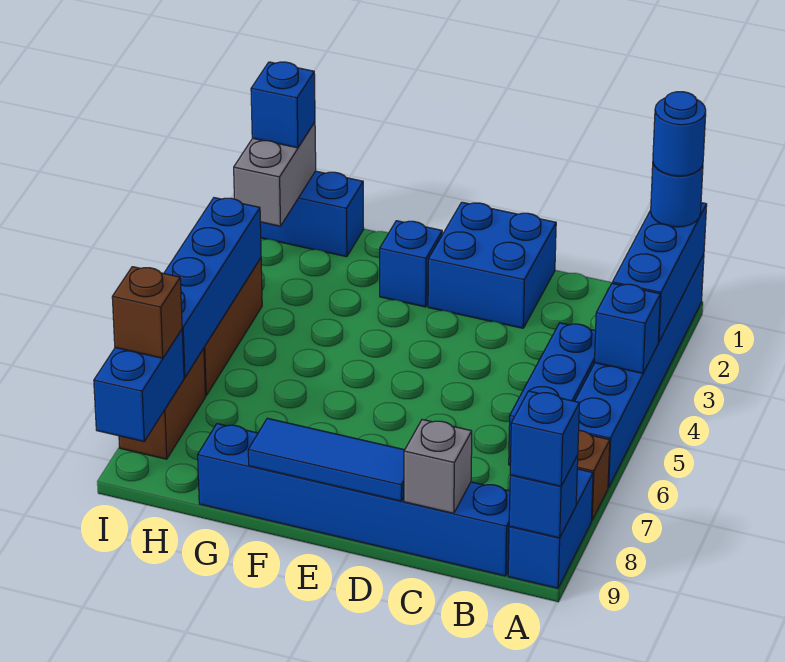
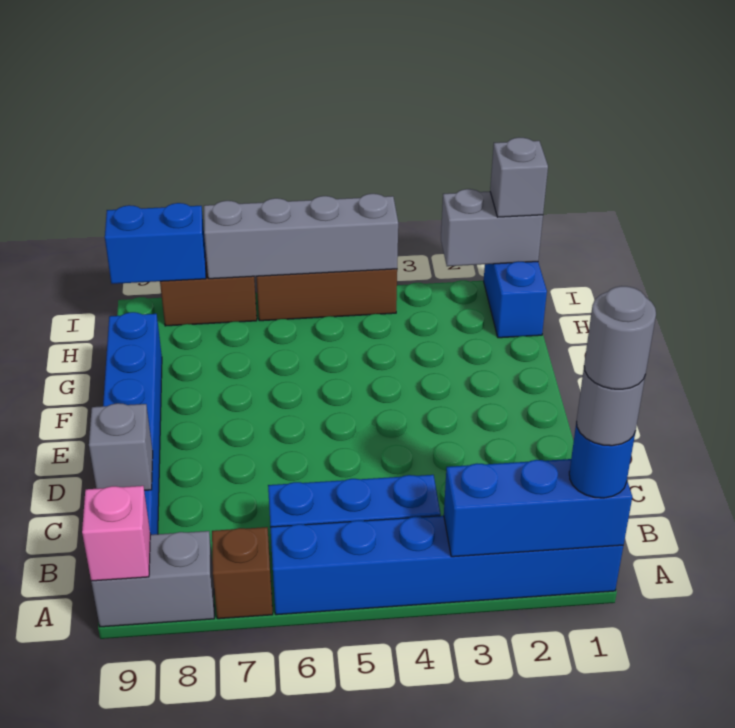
blue round brick A1 level 4 -> grey round brick A1 level 4
none -> grey round brick A1 level 5
blue brick A4 level 2 -> none
blue brick A8:A9 level 1 -> grey brick A8:A9 level 1
blue brick A9 level 2 -> pink brick A9 level 2
blue brick A9 level 3 -> none
blue brick D1:E2 level 1 -> none
blue tile D9:F9 level 2 -> none
blue brick F2 level 1 -> none
blue brick I1 level 3 -> grey brick I1 level 3
blue brick I4:I7 level 2 -> grey brick I4:I7 level 2
brown brick I8 level 3 -> none

